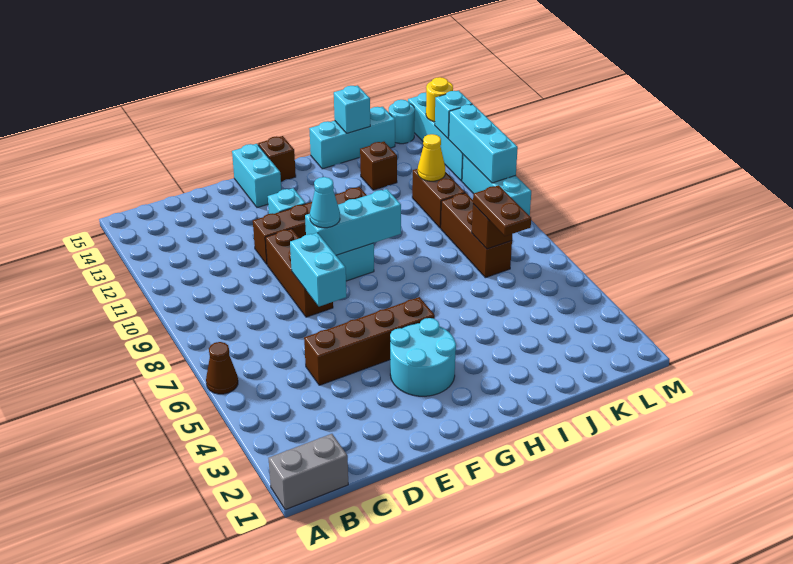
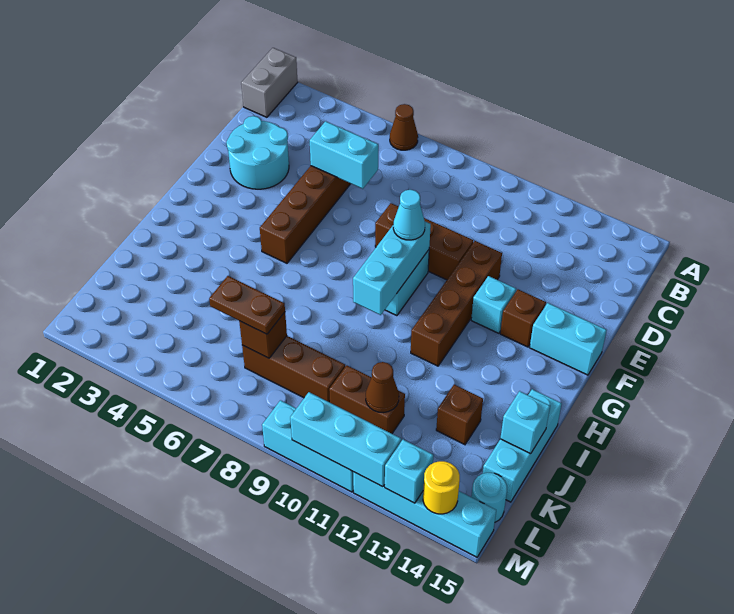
cyan brick E7:E8 level 2 -> cyan brick D5:D6 level 2
cyan round brick F3:G4 level 1 -> cyan round brick D2:E3 level 1
brown brick G15 level 1 -> brown brick F13 level 1
yellow cone K11 level 2 -> brown cone K11 level 2

